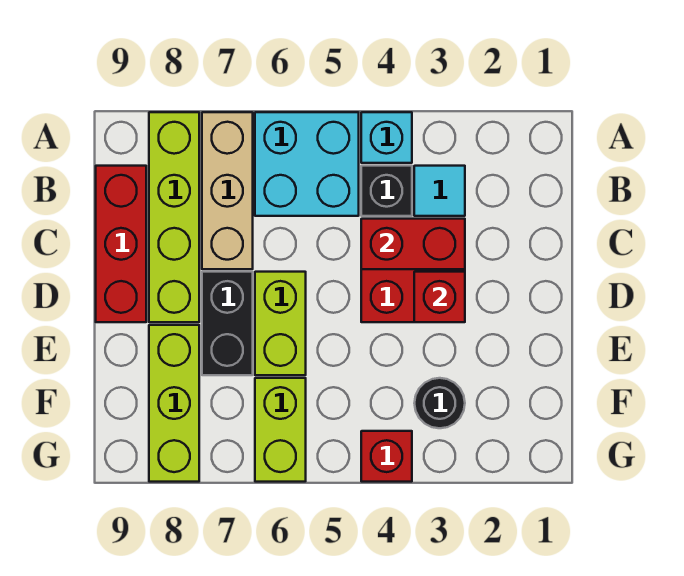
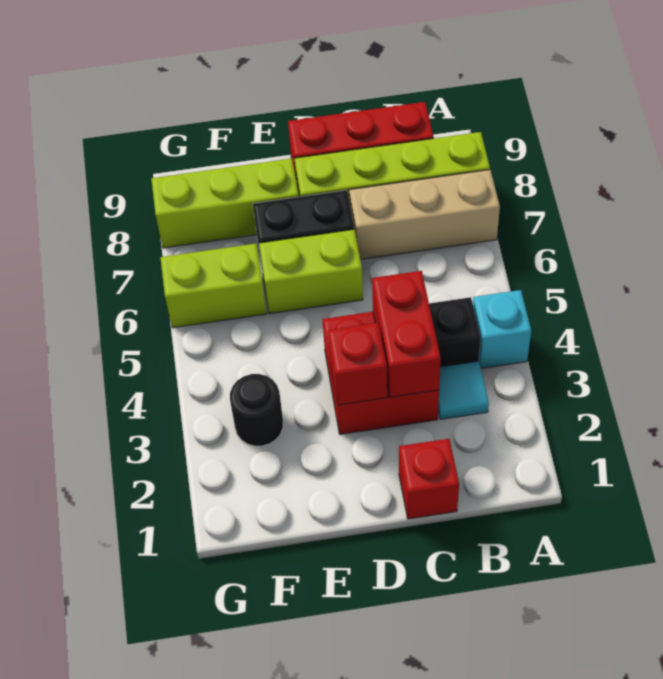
cyan brick A5:B6 level 1 -> none
red brick G4 level 1 -> red brick C1 level 1

